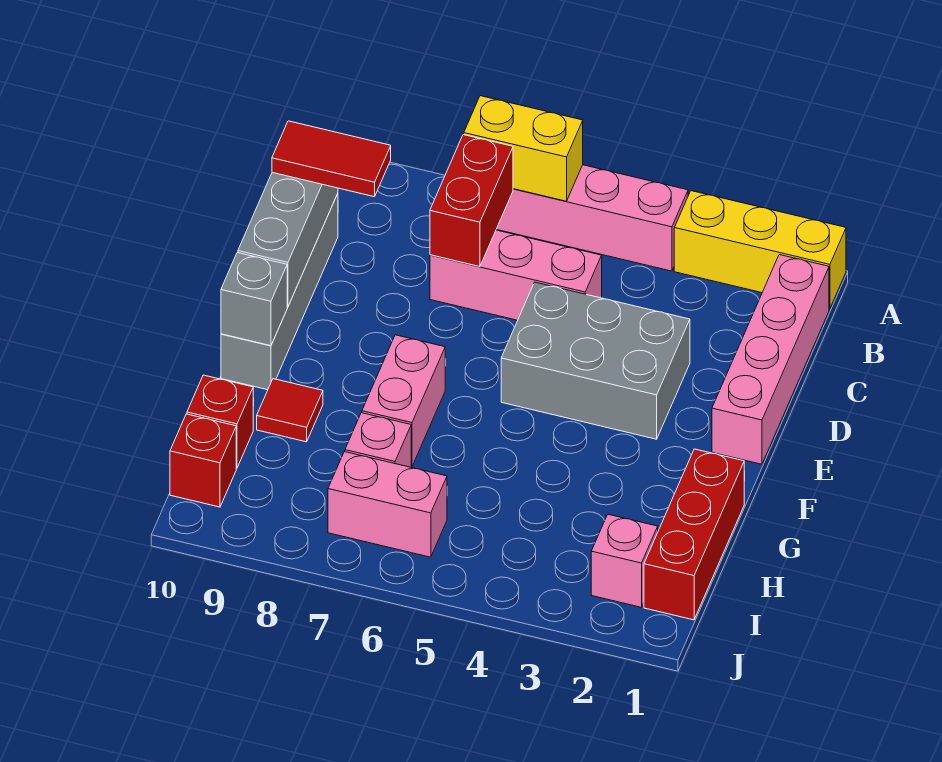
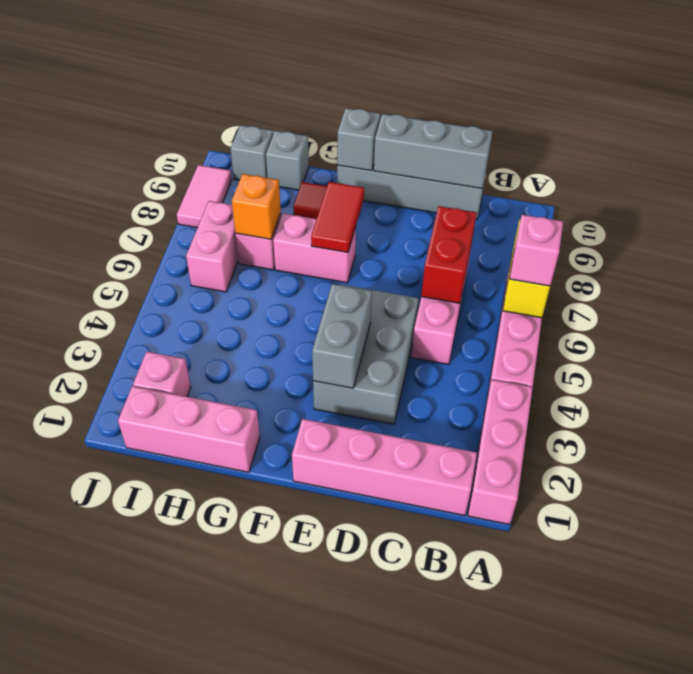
yellow brick A1:A3 level 1 -> pink brick A1:A3 level 1
none -> pink brick A6 level 3
red brick B7:C7 level 2 -> red brick C6:C7 level 2
red tile C9:C10 level 3 -> red tile F7:F8 level 2
none -> grey brick E3:E4 level 2
red brick G1:I1 level 1 -> pink brick G1:I1 level 1
none -> orange brick H7 level 2
red brick H10 level 1 -> grey brick H10 level 1
red brick I10 level 1 -> grey brick I10 level 1
none -> pink tile J8:J9 level 1

